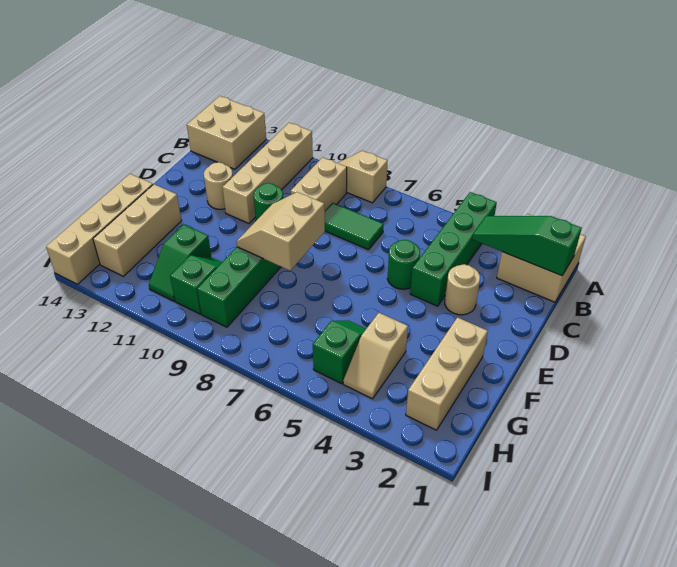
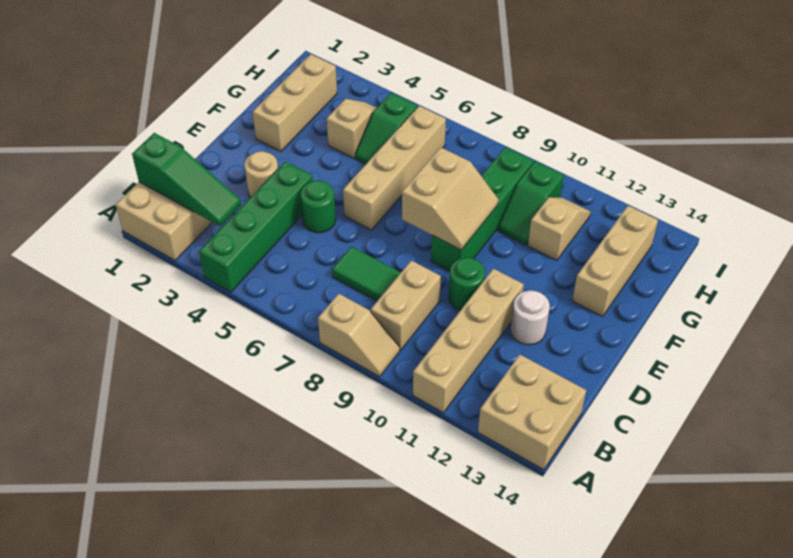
tan round brick D12 level 1 -> white round brick D12 level 1
tan brick F14:I14 level 1 -> tan brick E6:H6 level 1
green slope G11:H11 level 1 top G -> tan slope G11:H11 level 1 top G

